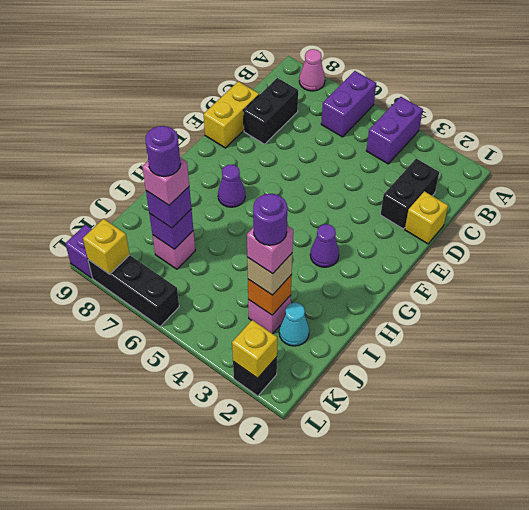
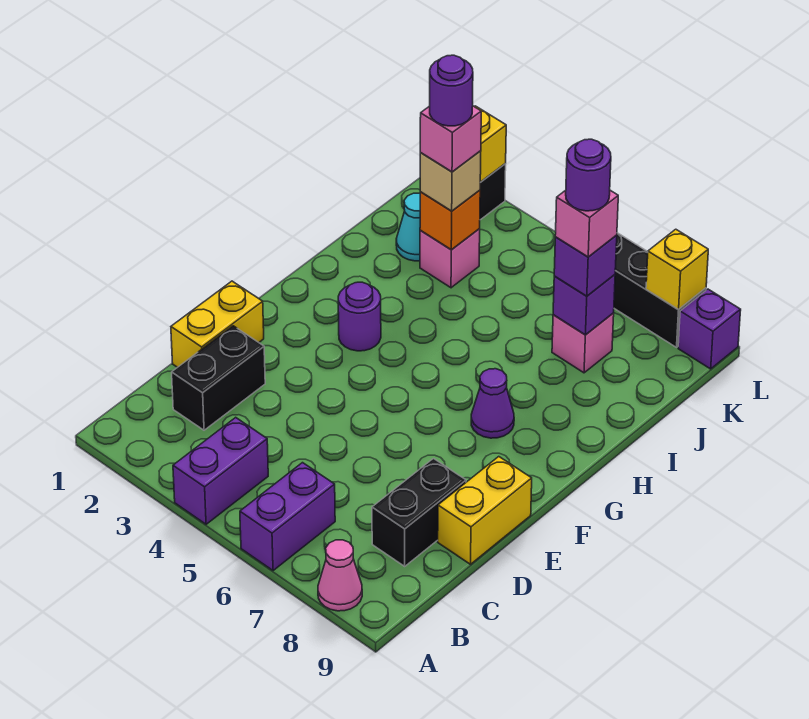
yellow brick D1 level 1 -> yellow brick D1:E1 level 1
purple cone G3 level 1 -> purple round brick G3 level 1

